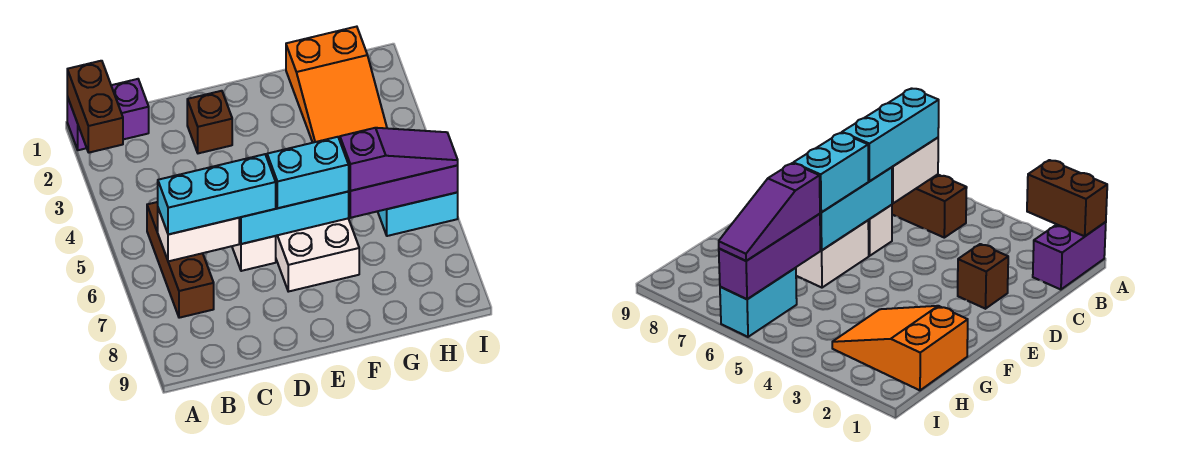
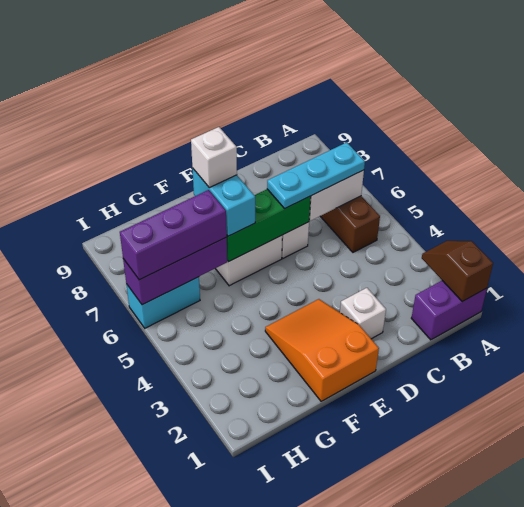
brown brick A1:A2 level 2 -> brown slope A1:A2 level 2 top 1
cyan brick B6:D6 level 3 -> cyan plate B6:D6 level 3
brown brick D2 level 1 -> white brick D2 level 1
cyan brick D6:F6 level 2 -> green brick D6:F6 level 2
cyan brick E6:F6 level 3 -> cyan brick F6:F7 level 3
none -> white brick F7 level 4
orange slope G1:H3 level 1 top 1 -> orange slope E1:F3 level 1 top 1
purple slope G6:I6 level 3 top G -> purple brick G6:I6 level 3

